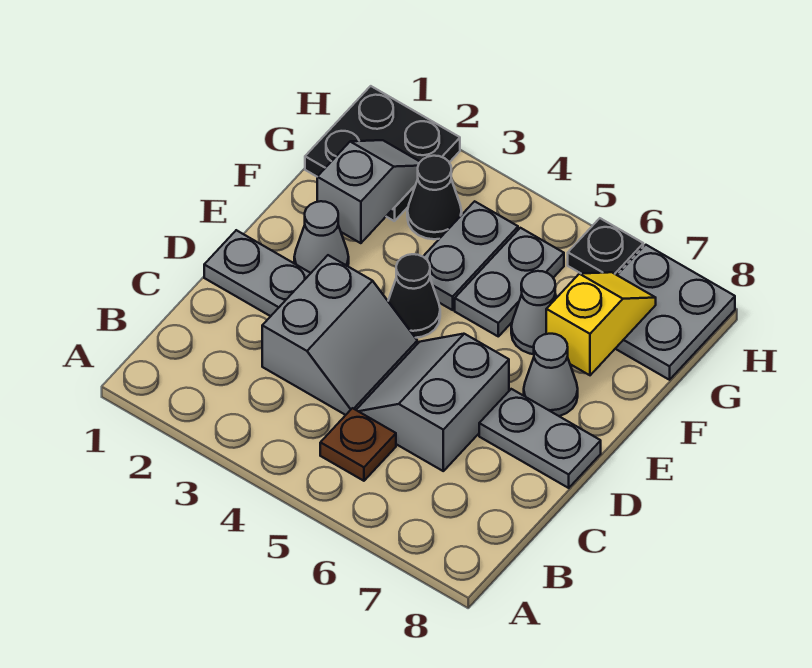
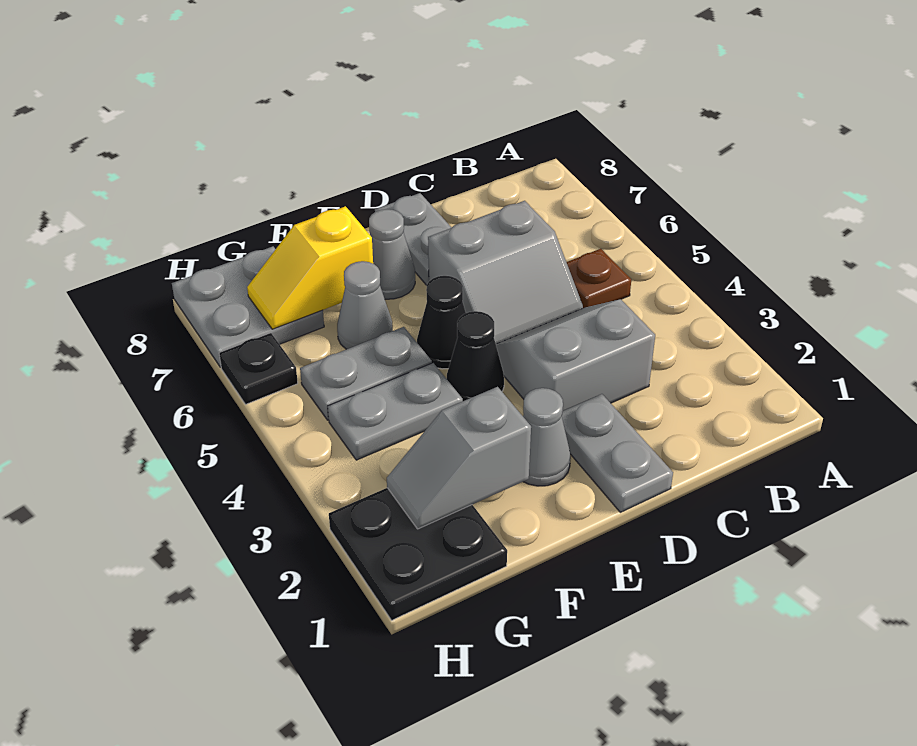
black cone G3 level 1 -> black cone E5 level 1

